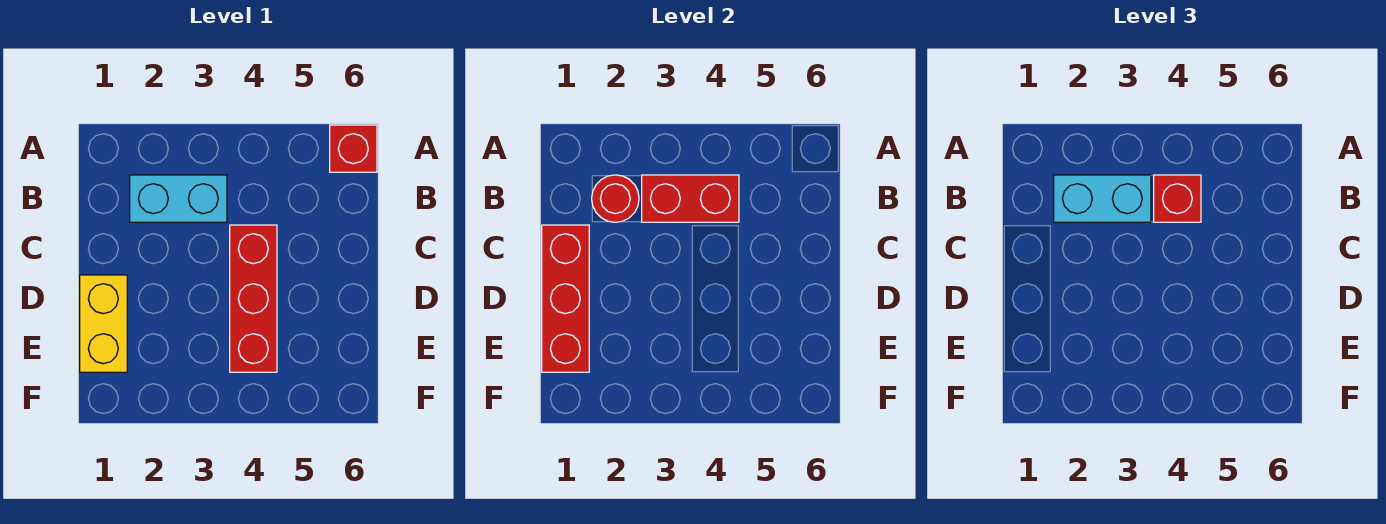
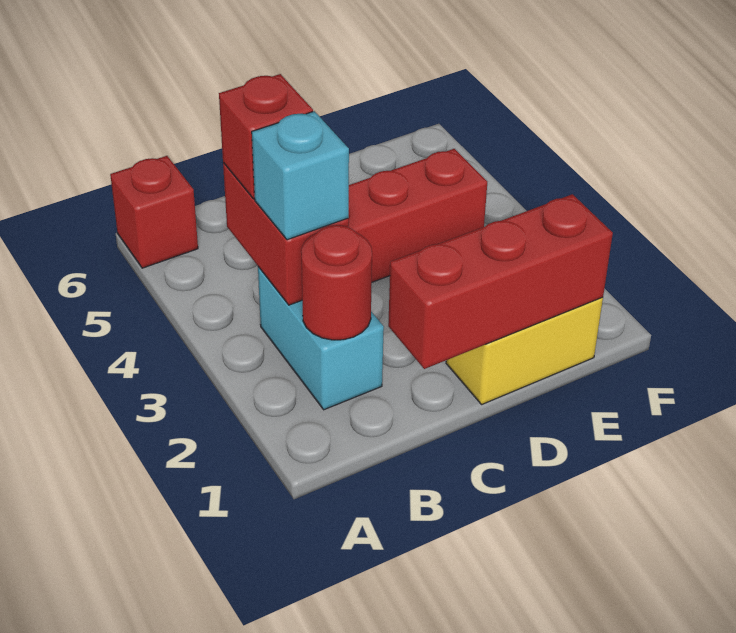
cyan brick B2:B3 level 3 -> cyan brick B3 level 3

